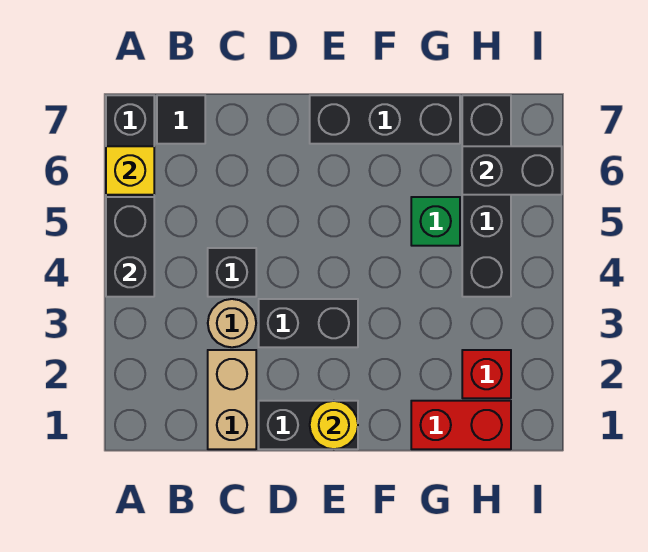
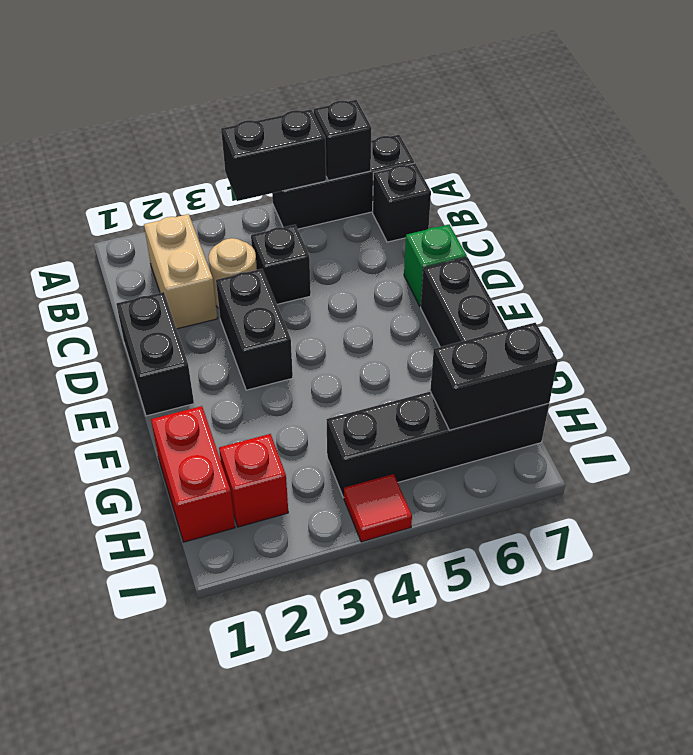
yellow brick A6 level 2 -> black brick A6 level 2
black tile B7 level 1 -> black brick B7 level 1
tan brick C1:C2 level 1 -> tan brick B2:C2 level 1
yellow round brick E1 level 2 -> none
green brick G5 level 1 -> green brick D7 level 1
black brick H6:I6 level 2 -> black brick H6:H7 level 2
none -> red tile I4 level 1

